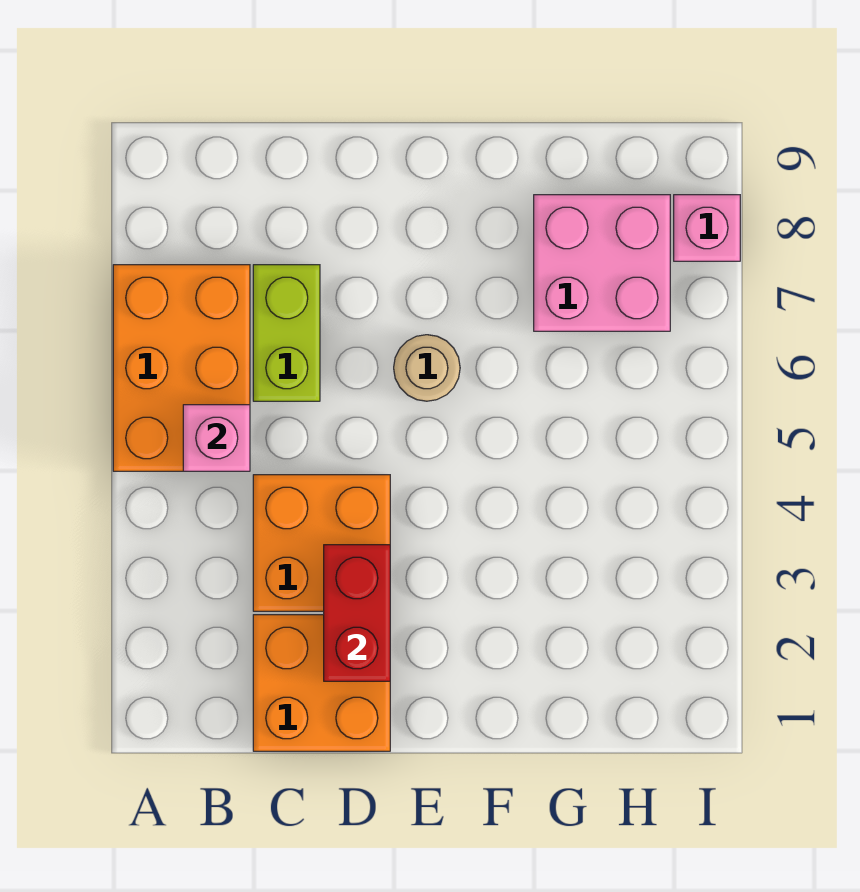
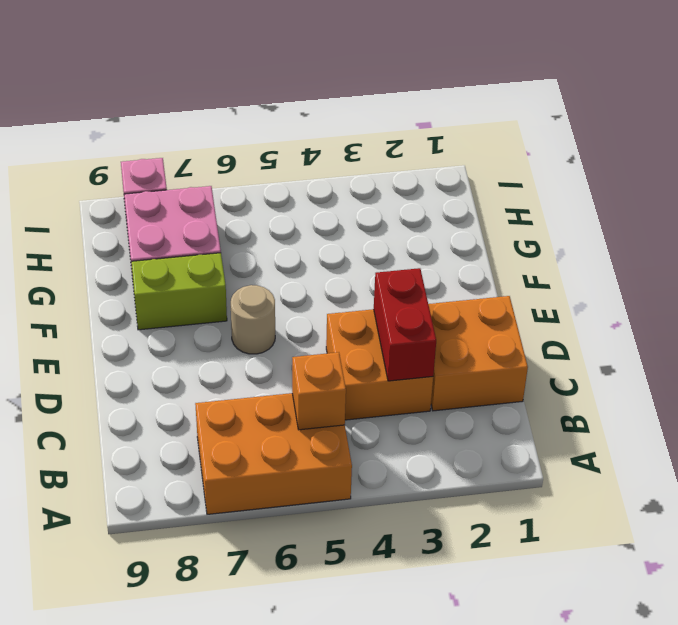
pink brick B5 level 2 -> orange brick B5 level 2
lime brick C6:C7 level 1 -> lime brick F7:F8 level 1
red brick D2:D3 level 2 -> red brick C3:D3 level 2

